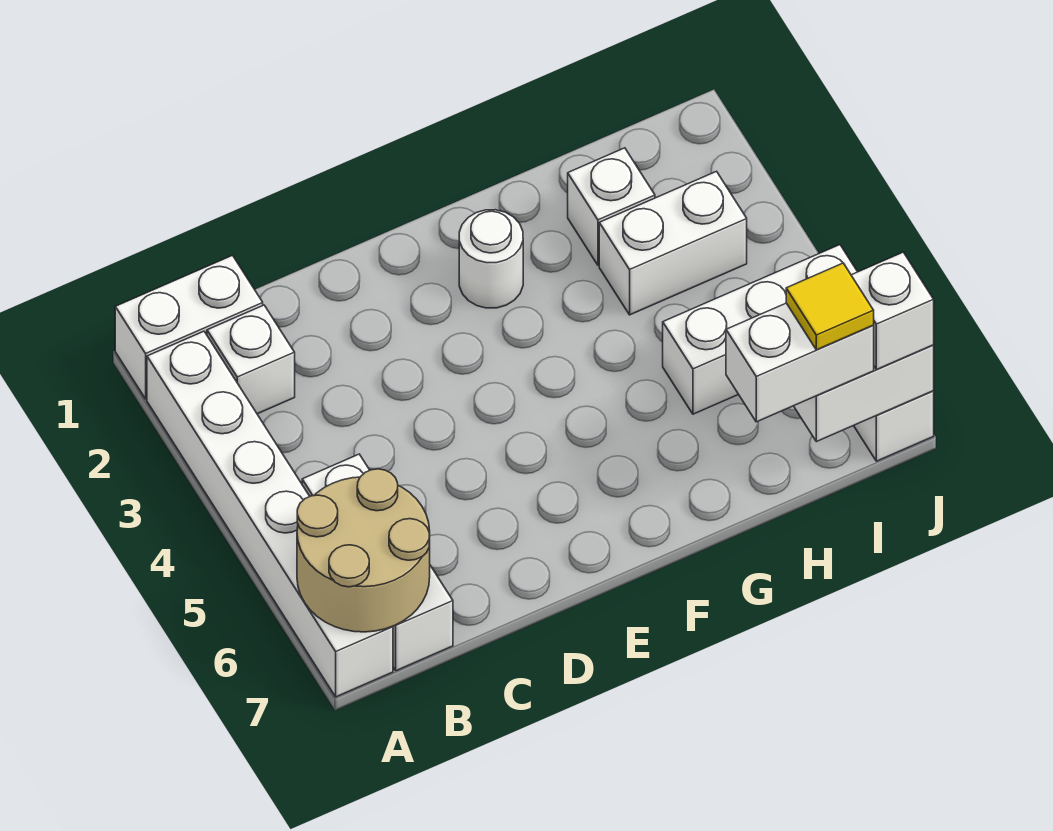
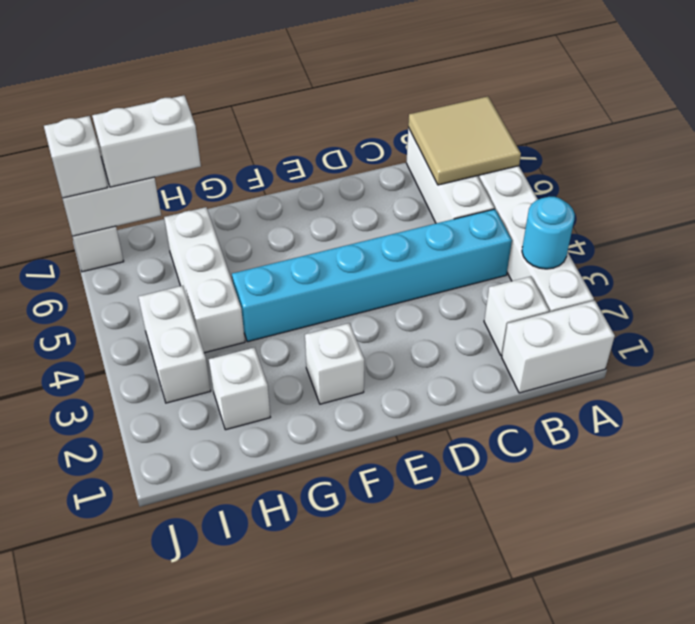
none -> cyan round brick A3 level 2
tan round brick A6:B7 level 2 -> tan tile A6:B7 level 2
none -> cyan brick B4:G4 level 1
white round brick F2 level 1 -> white brick F2 level 1
white brick H3:I3 level 1 -> white brick I3:I4 level 1
white brick H5:J5 level 1 -> white brick H4:H6 level 1
yellow tile I7 level 4 -> none

